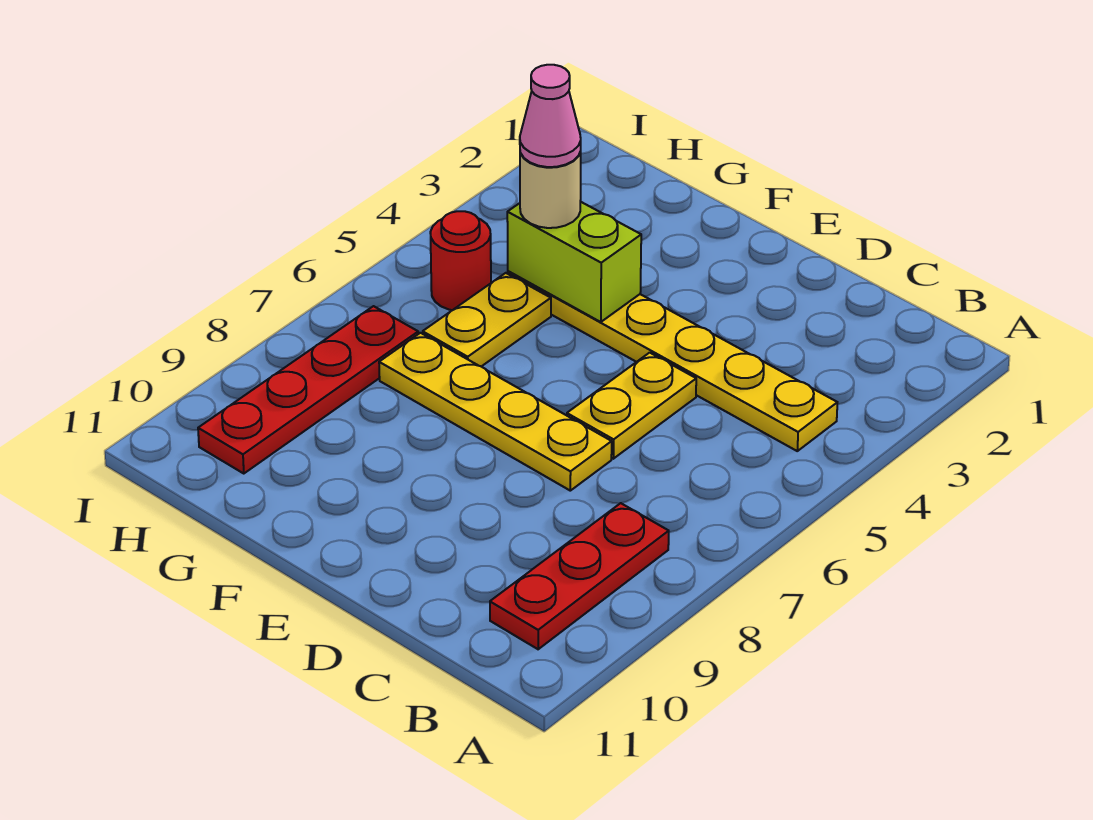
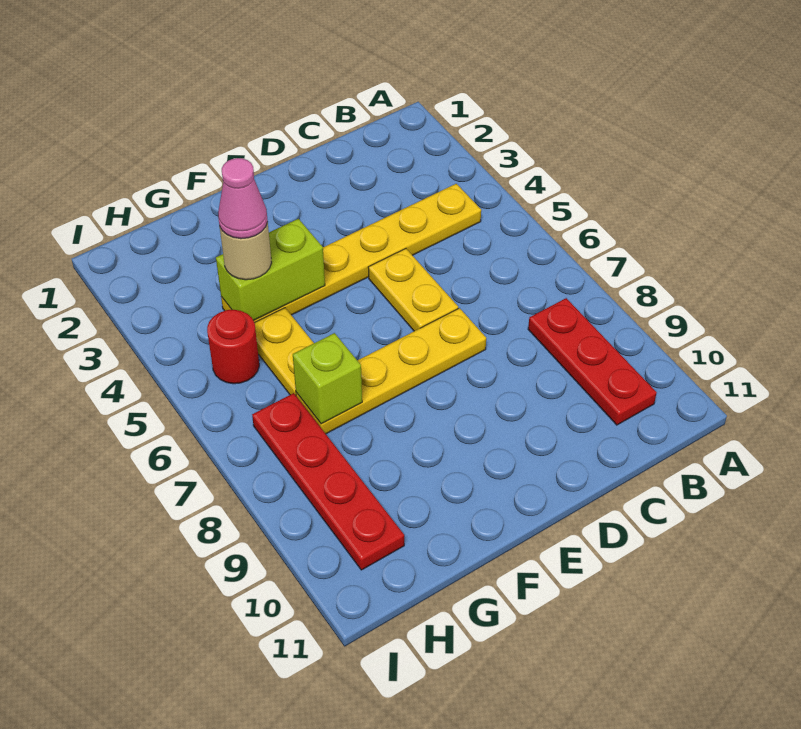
none -> lime brick G7 level 2

